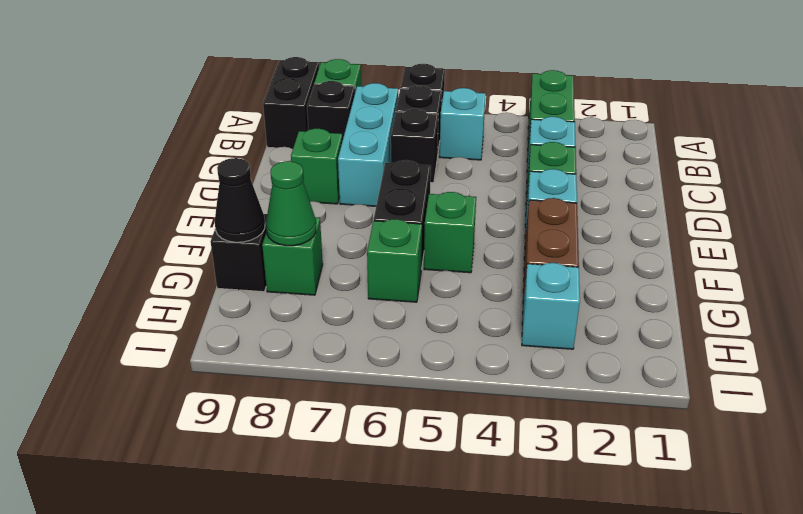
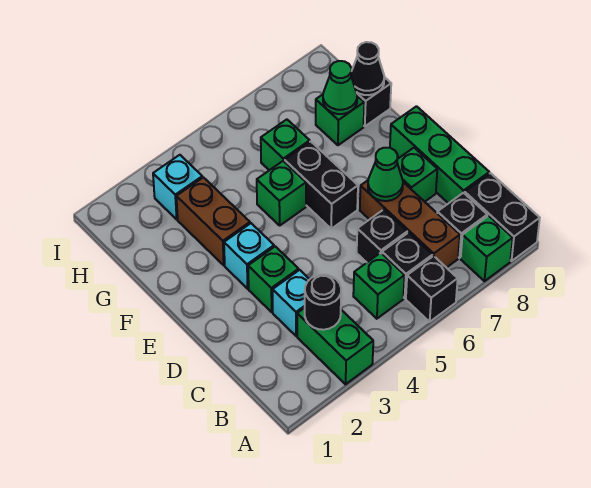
none -> black round brick B3 level 2
cyan brick B5 level 1 -> green brick B5 level 1
cyan brick B7:D7 level 1 -> brown brick B7:D7 level 1
none -> green brick C9:E9 level 1
none -> green cone D7 level 2

